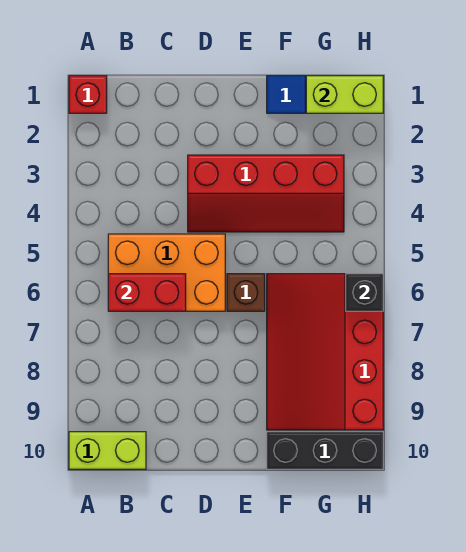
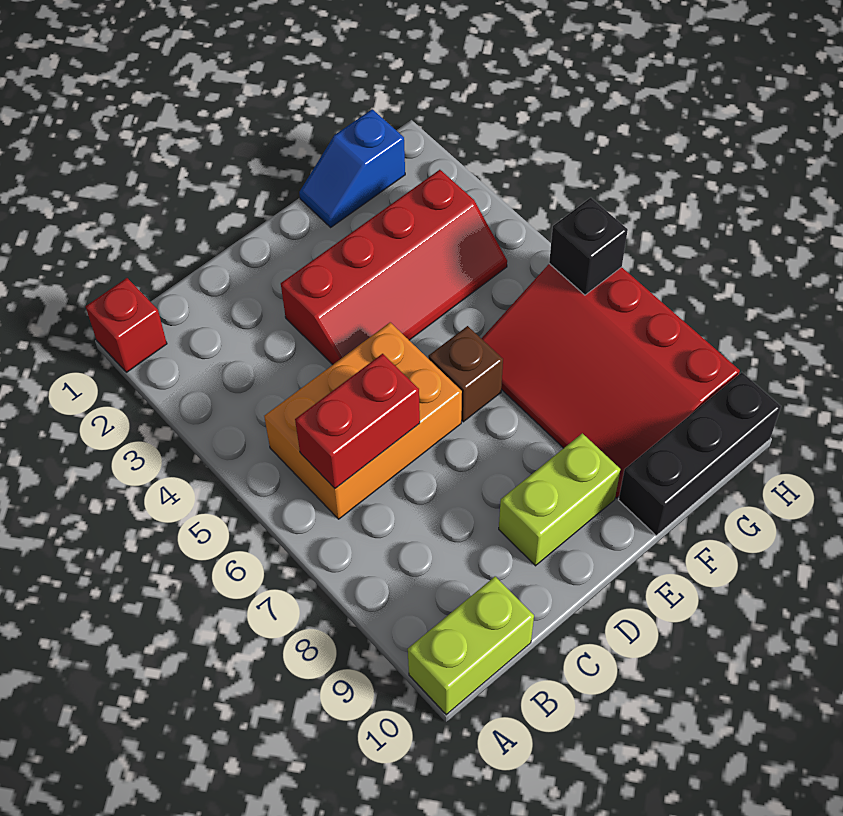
lime brick G1:H1 level 2 -> lime brick D9:E9 level 1

